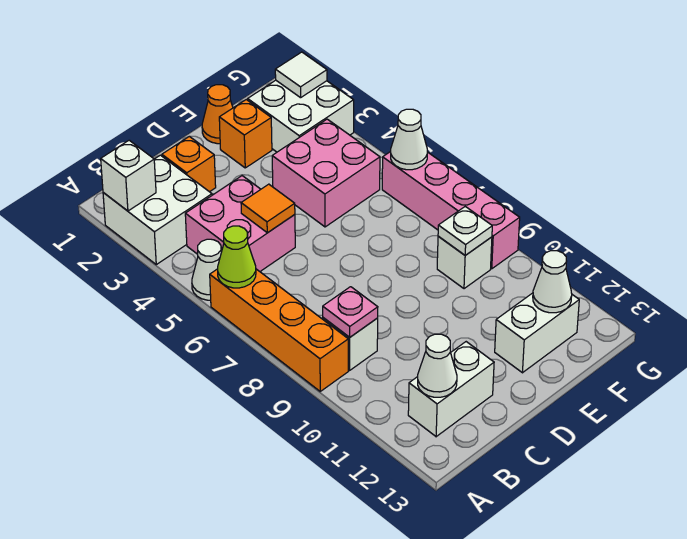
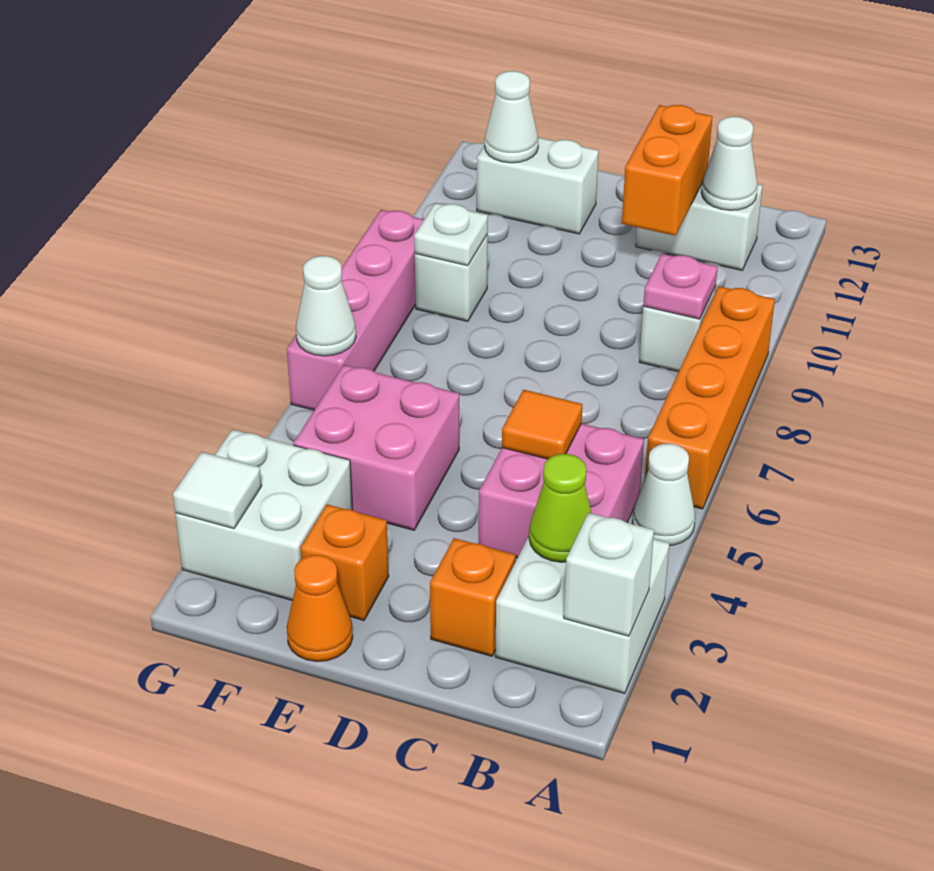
lime cone A6 level 2 -> lime cone B3 level 2
none -> orange brick C11:C12 level 2

